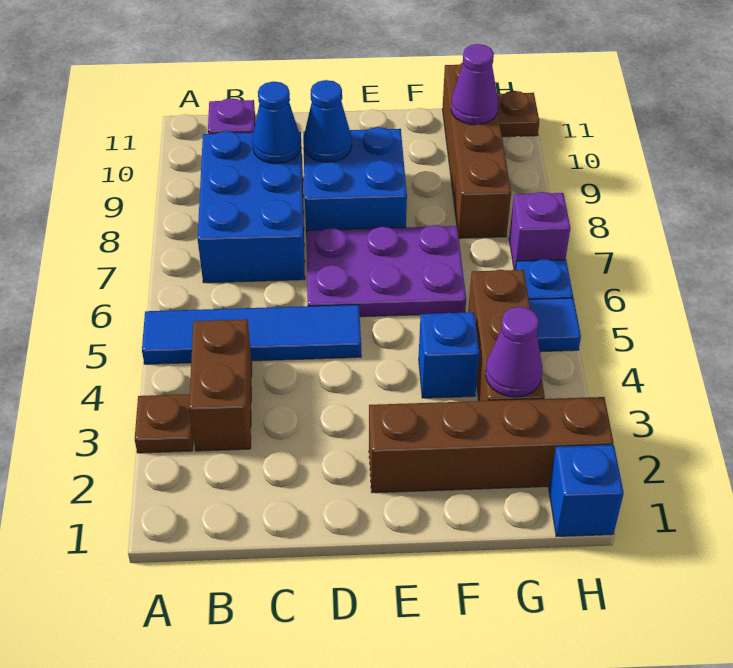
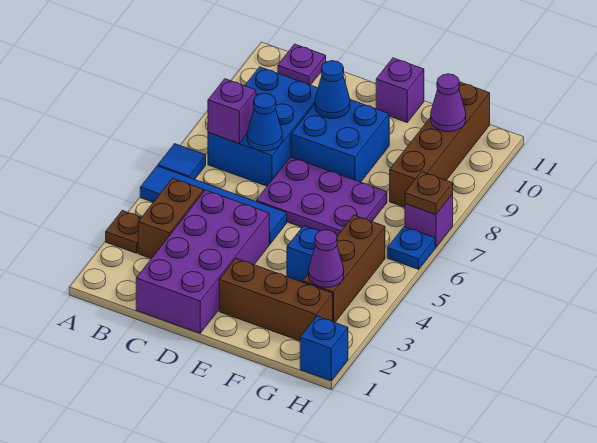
none -> purple brick B7 level 2
none -> purple brick C1:D4 level 1
blue cone C9 level 2 -> blue cone C7 level 2
brown brick E2:H2 level 1 -> brown brick E2:G2 level 1
none -> purple brick E11 level 1
blue tile H5 level 1 -> blue tile A6 level 1
brown plate H11 level 1 -> brown plate H7 level 2

